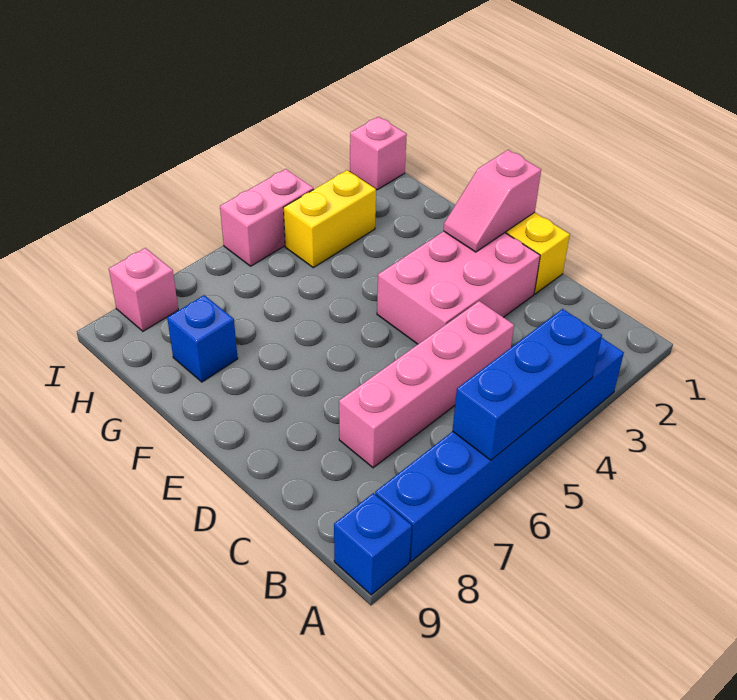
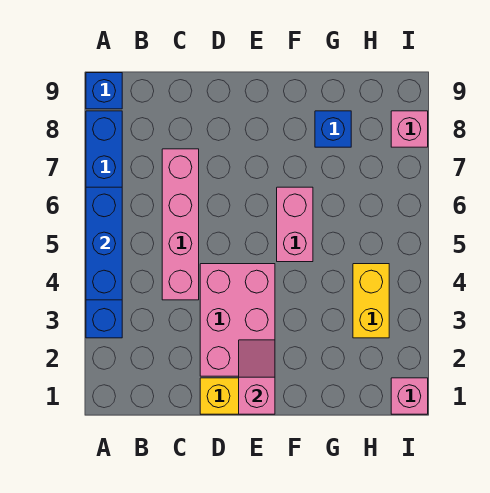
pink brick I4:I5 level 1 -> pink brick F5:F6 level 1

